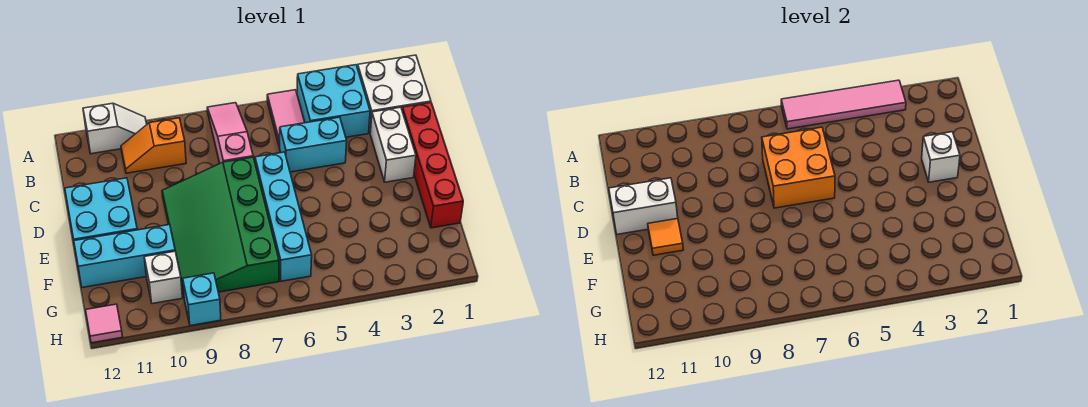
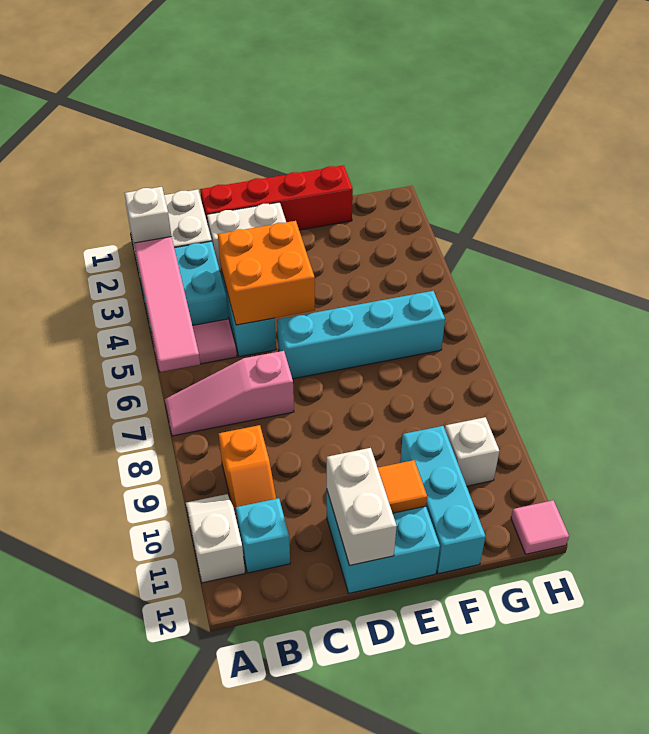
orange brick C6:D7 level 2 -> orange brick C4:D5 level 2
white brick D2 level 2 -> white brick A2 level 2
green slope D7:G9 level 1 top 7 -> none
cyan brick H9 level 1 -> cyan brick B11 level 1

